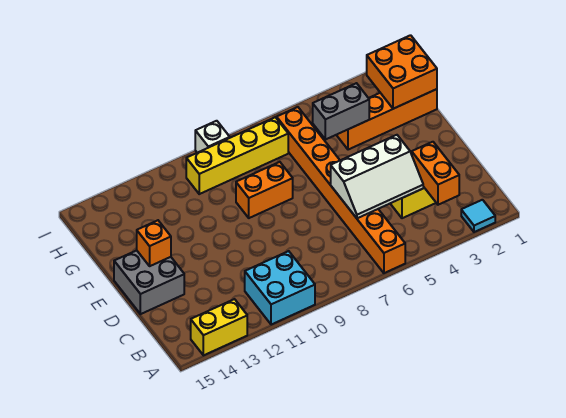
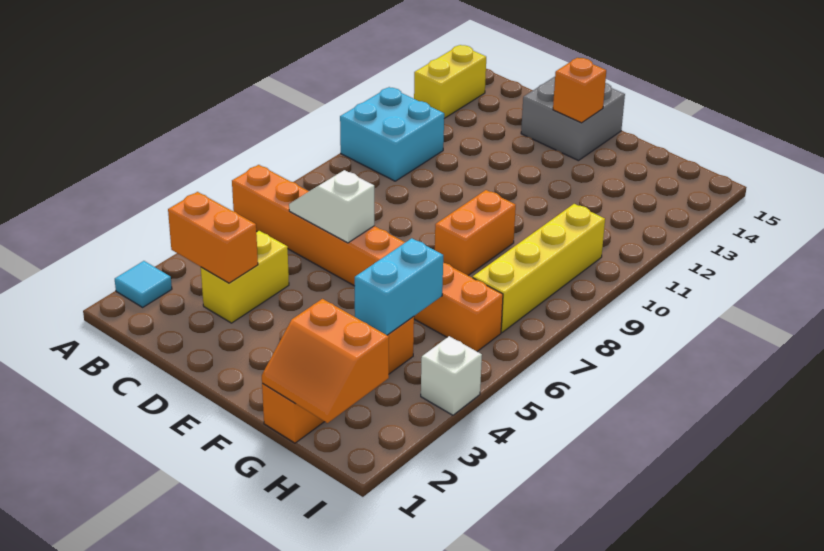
white slope C4:D6 level 2 top D -> white slope C6:D6 level 2 top D
orange brick G1:H2 level 2 -> orange slope G1:H2 level 2 top 2
grey brick G4:G5 level 2 -> cyan brick G4:G5 level 2
white brick I9 level 1 -> white brick I4 level 1

